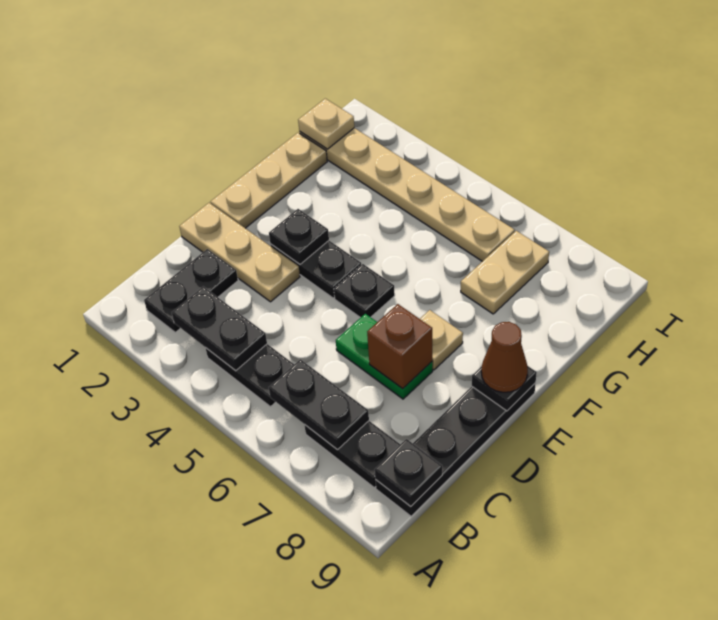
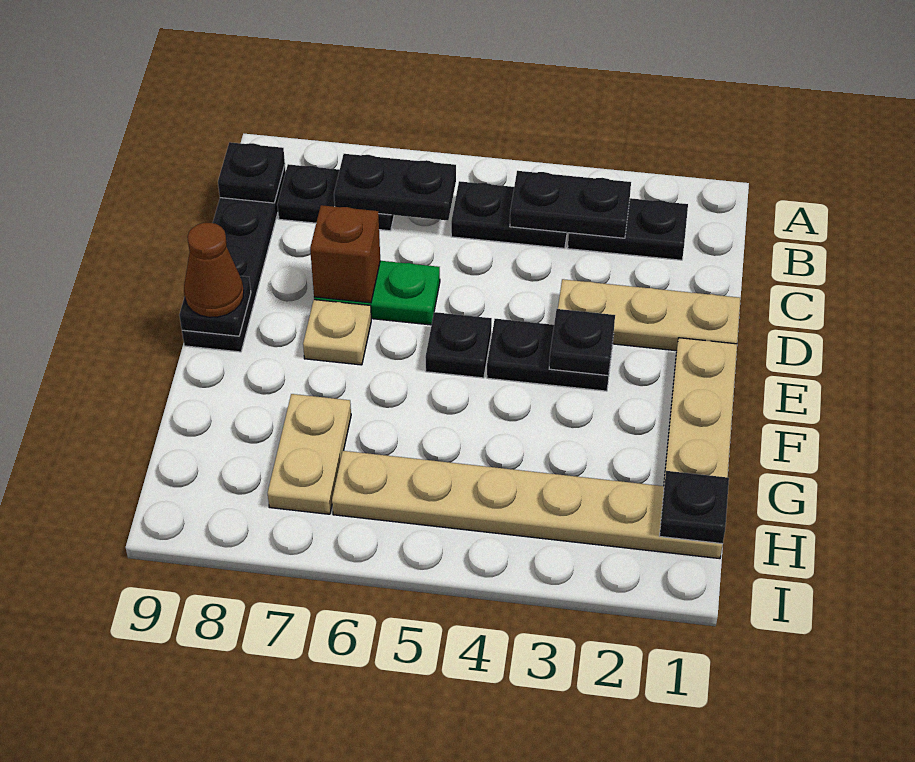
black plate B2:C2 level 1 -> black plate B2:B3 level 1
tan plate H1 level 2 -> black plate H1 level 2

